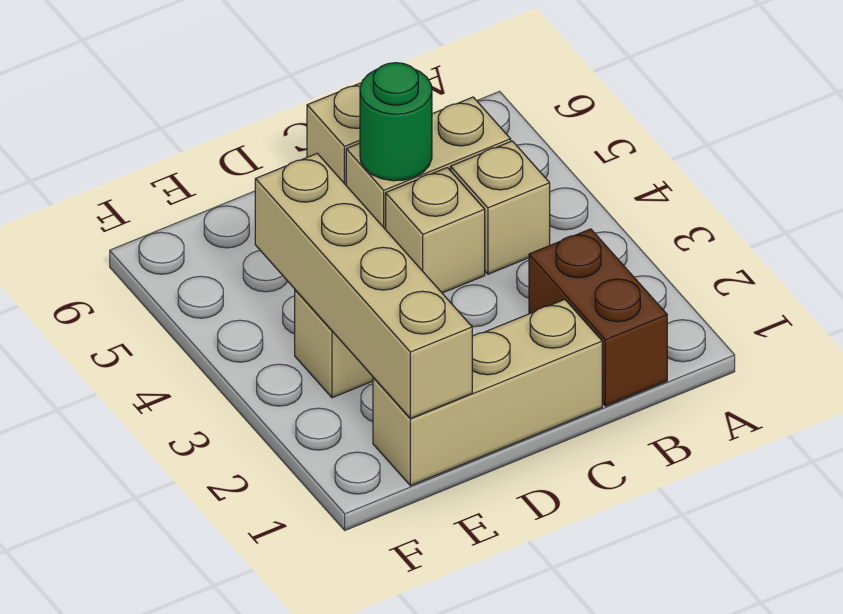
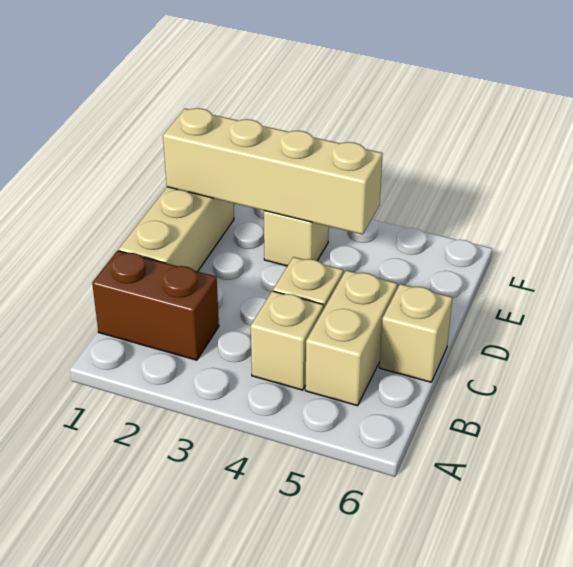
green round brick C5 level 2 -> none

